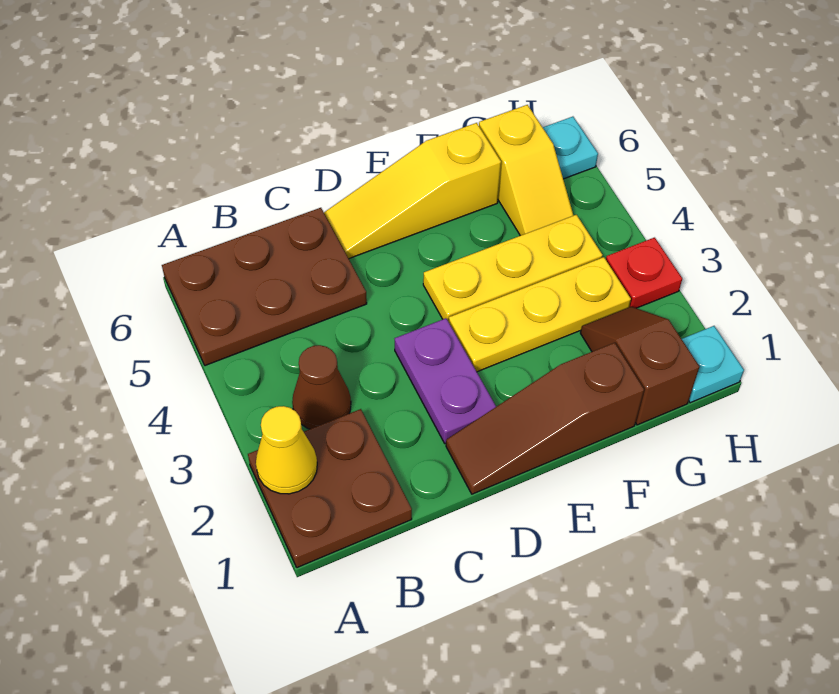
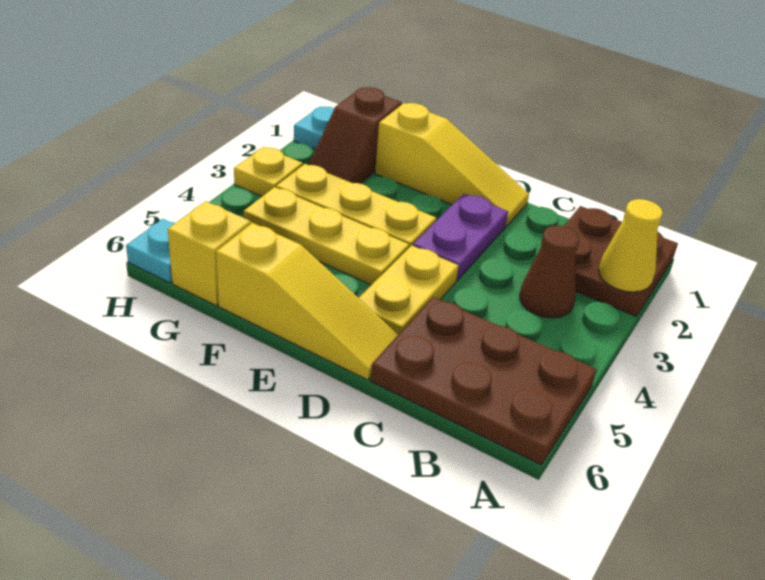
brown slope D1:F1 level 1 top F -> yellow slope D1:F1 level 1 top F
none -> yellow plate D4:D5 level 1
red plate H3 level 1 -> yellow plate H3 level 1

